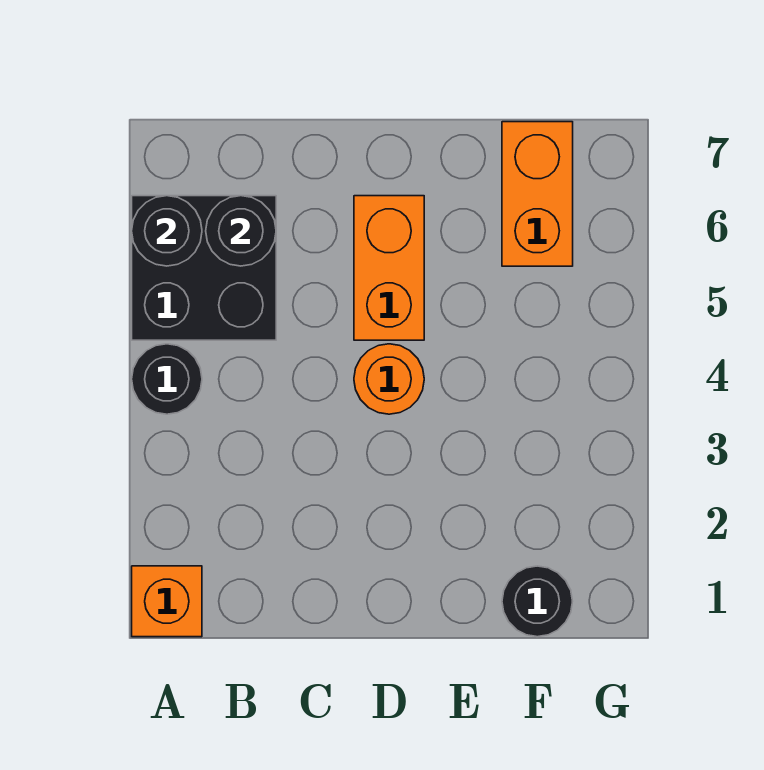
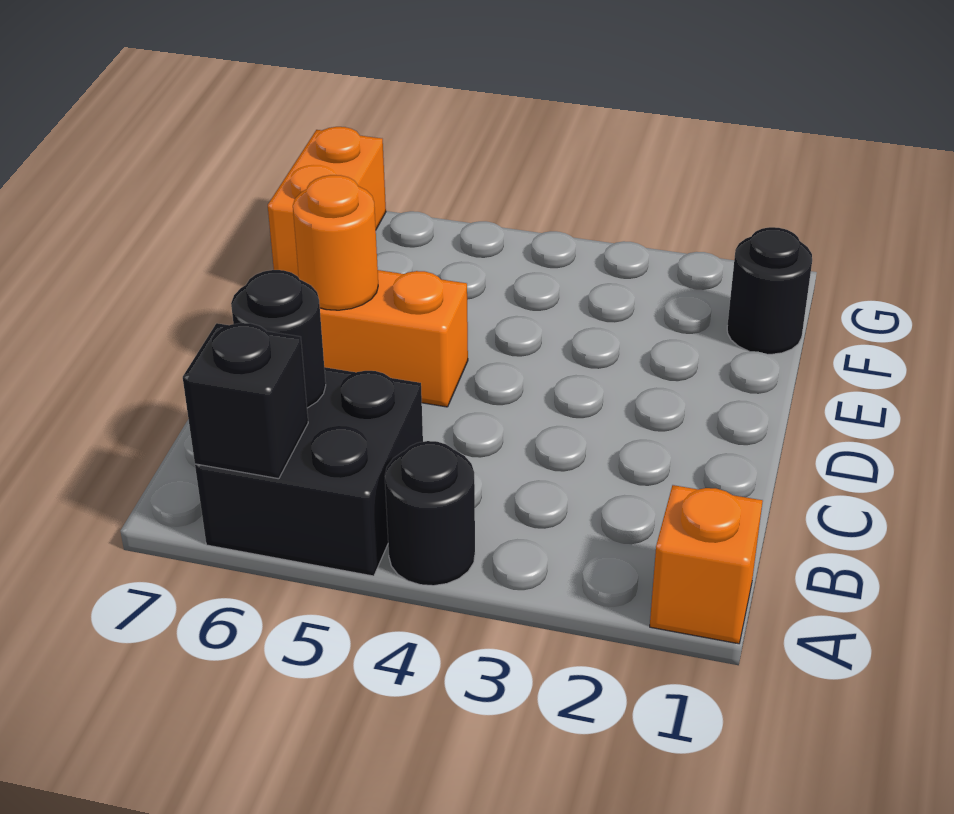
black round brick A6 level 2 -> black brick A6 level 2
orange round brick D4 level 1 -> orange round brick D6 level 2
orange brick F6:F7 level 1 -> orange brick F7:G7 level 1

